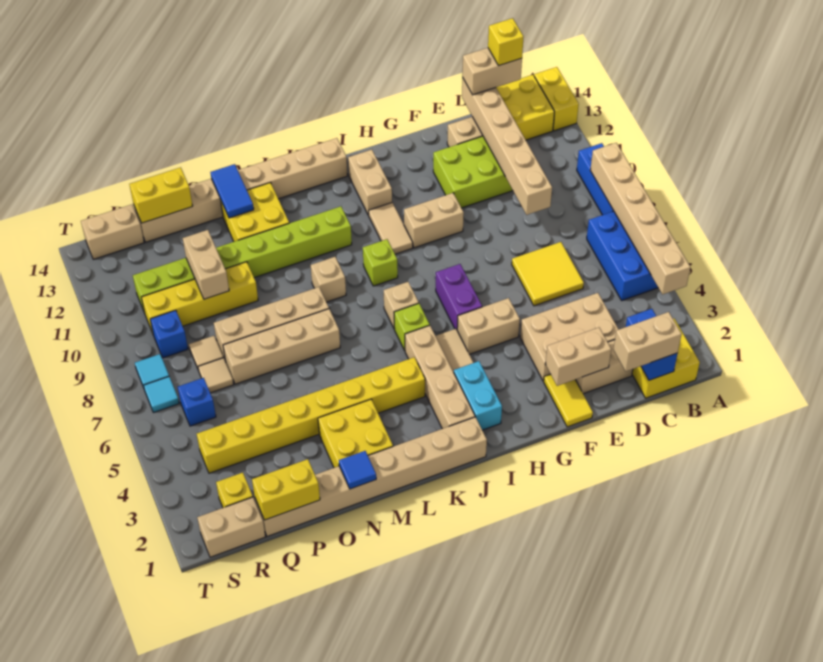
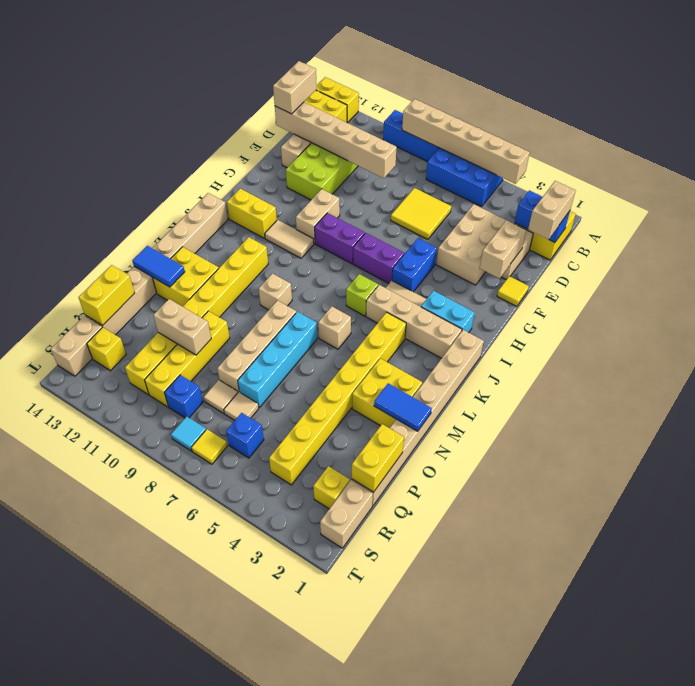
yellow brick C14 level 4 -> yellow brick R13 level 1
yellow tile F1:F2 level 1 -> yellow tile F1 level 1
tan brick G5:H5 level 1 -> blue brick G5:H5 level 1
none -> purple brick H8:H9 level 1
tan brick I12:I13 level 1 -> yellow brick I12:I13 level 1
tan brick J7 level 1 -> tan brick L6 level 1
lime brick J9 level 1 -> none
lime brick K11:R11 level 1 -> yellow brick K11:R11 level 1
tan brick M7:P7 level 1 -> cyan brick M7:P7 level 1
blue tile N1 level 2 -> blue tile N1:N2 level 2
cyan tile S7 level 1 -> yellow tile S7 level 1

